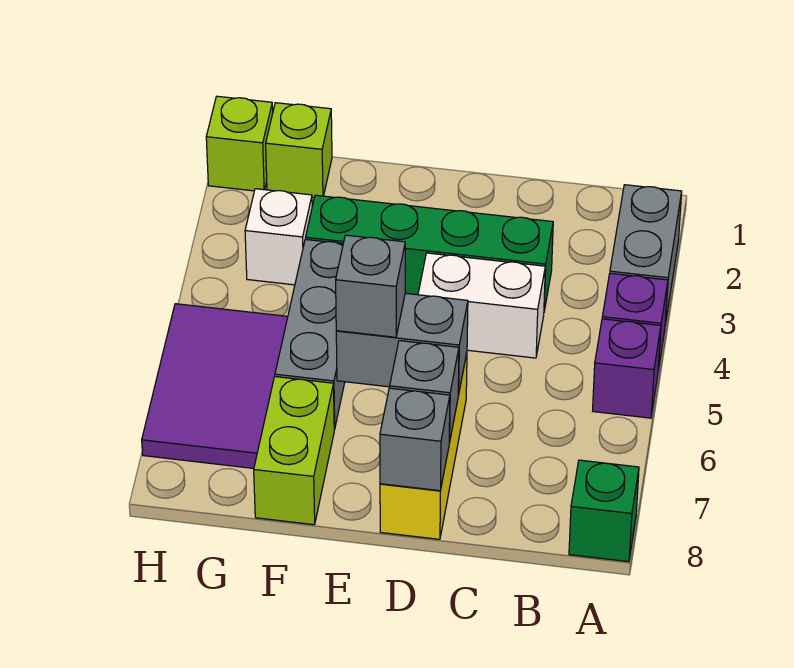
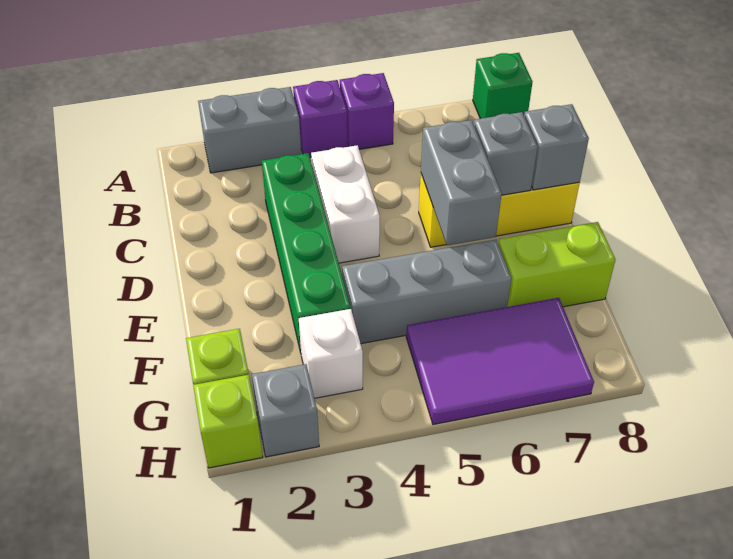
grey brick E6 level 3 -> grey brick H2 level 1

